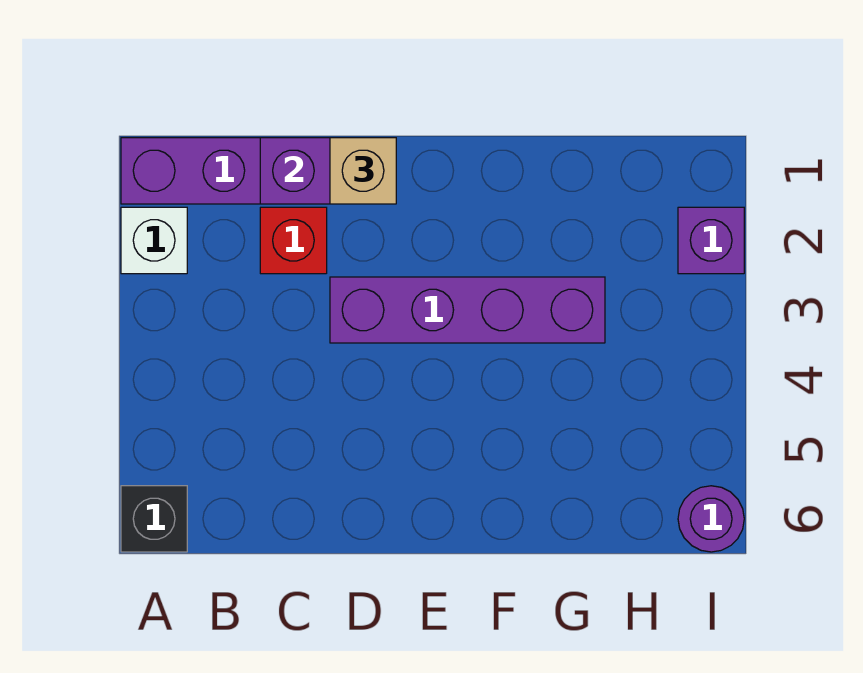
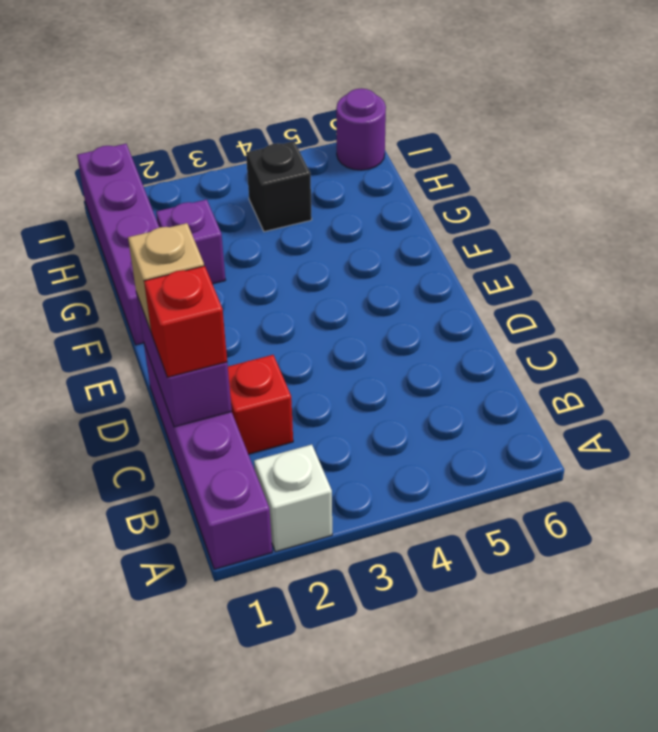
black brick A6 level 1 -> black brick H4 level 1
none -> red brick C1 level 3
purple brick D3:G3 level 1 -> purple brick F1:I1 level 1
purple brick I2 level 1 -> purple brick G2 level 1

